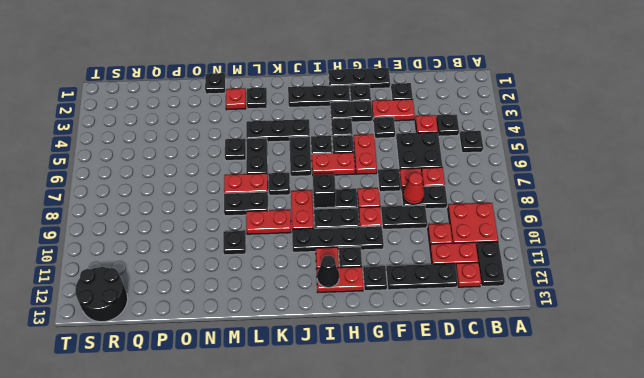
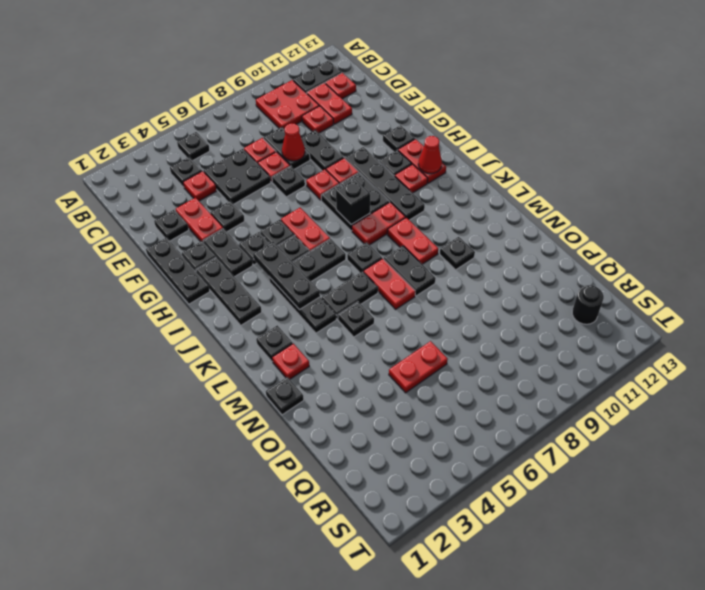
black plate D12:F12 level 1 -> black plate I4:K4 level 2
red plate G5:G6 level 1 -> red plate P5:P6 level 1
black cone I12 level 2 -> red cone I12 level 2
black round brick R12:S13 level 1 -> black round brick R12 level 1

